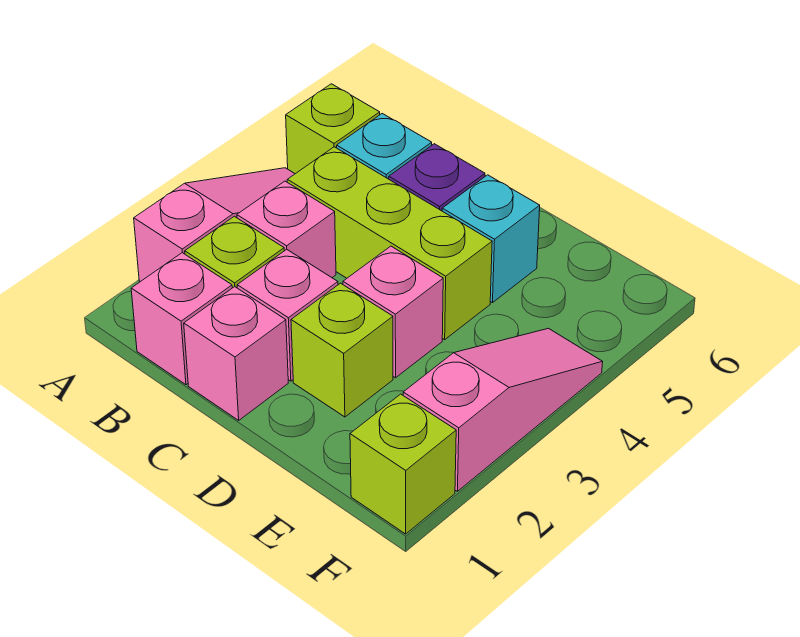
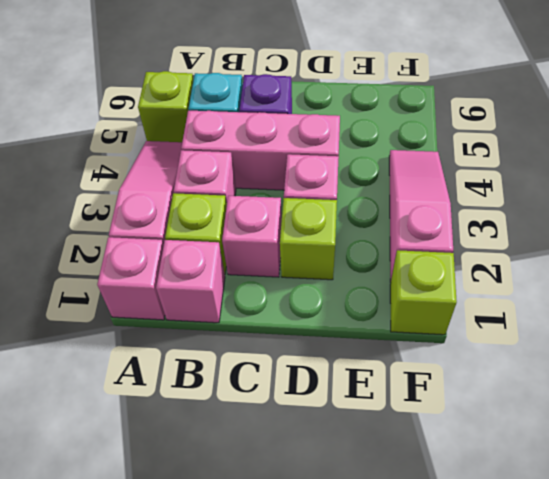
lime brick B4:D4 level 1 -> pink brick B4:D4 level 1
pink brick C1 level 1 -> pink brick A1 level 1
cyan brick D5 level 1 -> none

